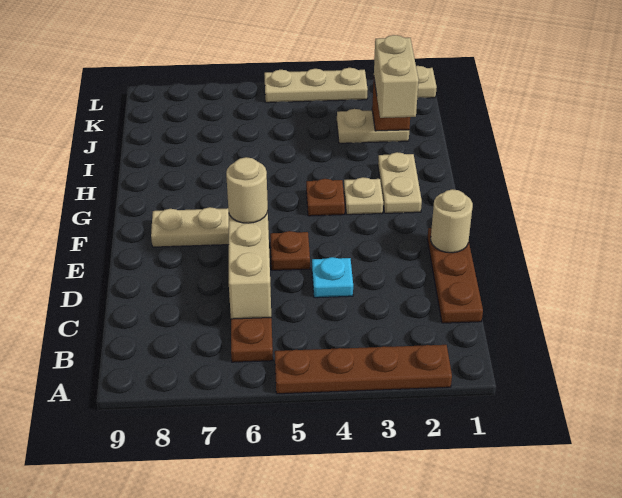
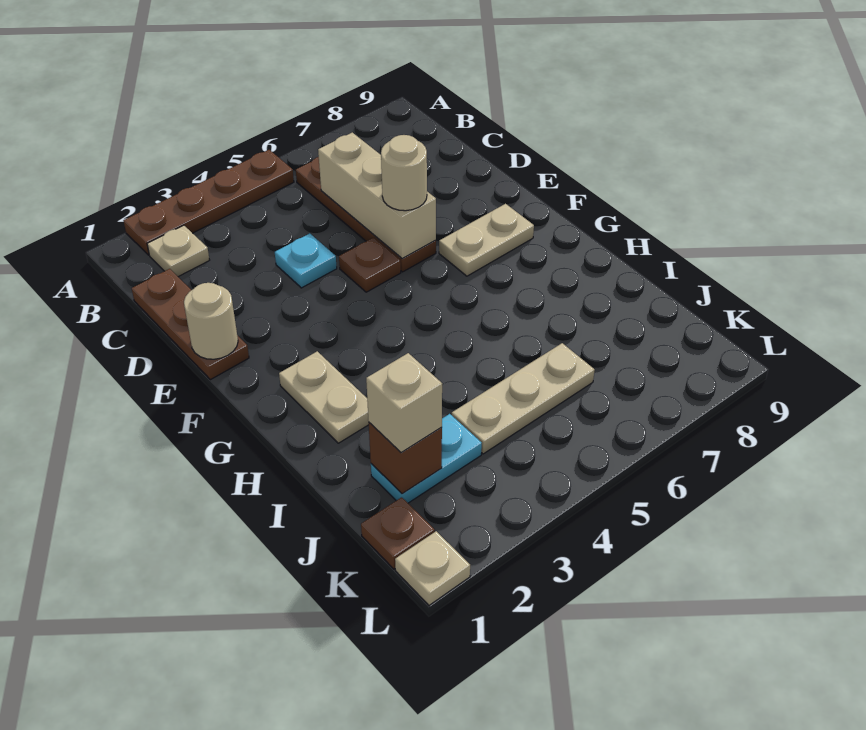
tan plate G3 level 1 -> tan plate B2 level 1
brown plate G4 level 1 -> brown plate K1 level 1
tan brick I2:J2 level 3 -> tan brick J2 level 3
tan plate J2:J3 level 1 -> cyan plate J2:J3 level 1
tan plate L3:L5 level 1 -> tan plate J4:J6 level 1

